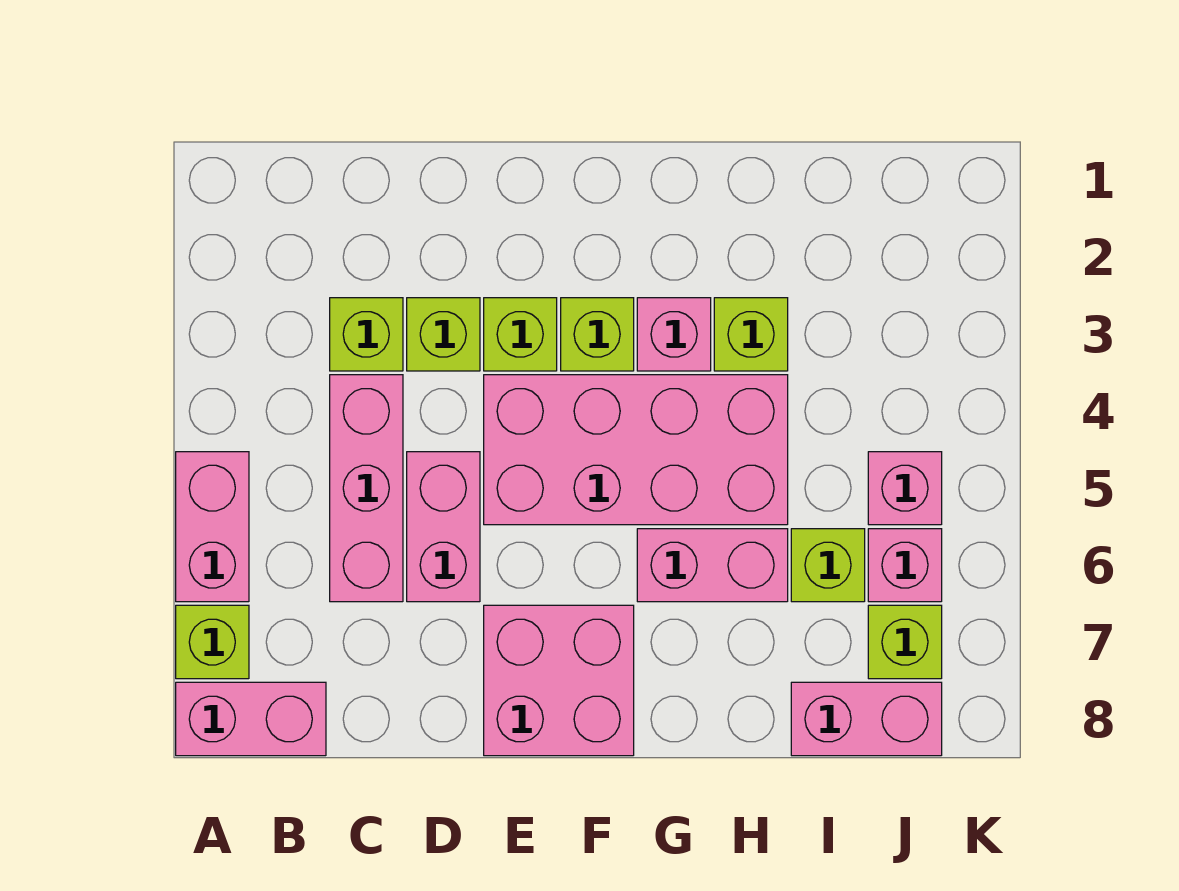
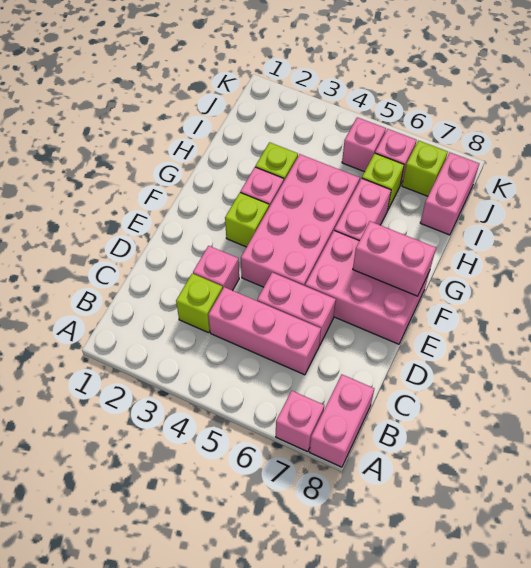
pink brick A5:A6 level 1 -> pink brick F7:F8 level 2
lime brick A7 level 1 -> pink brick A7 level 1
lime brick D3 level 1 -> pink brick D3 level 1
lime brick E3 level 1 -> none
pink brick E7:F8 level 1 -> pink brick E6:F8 level 1

